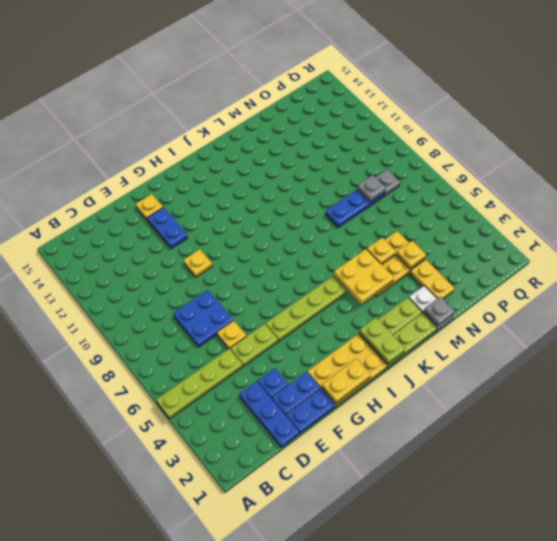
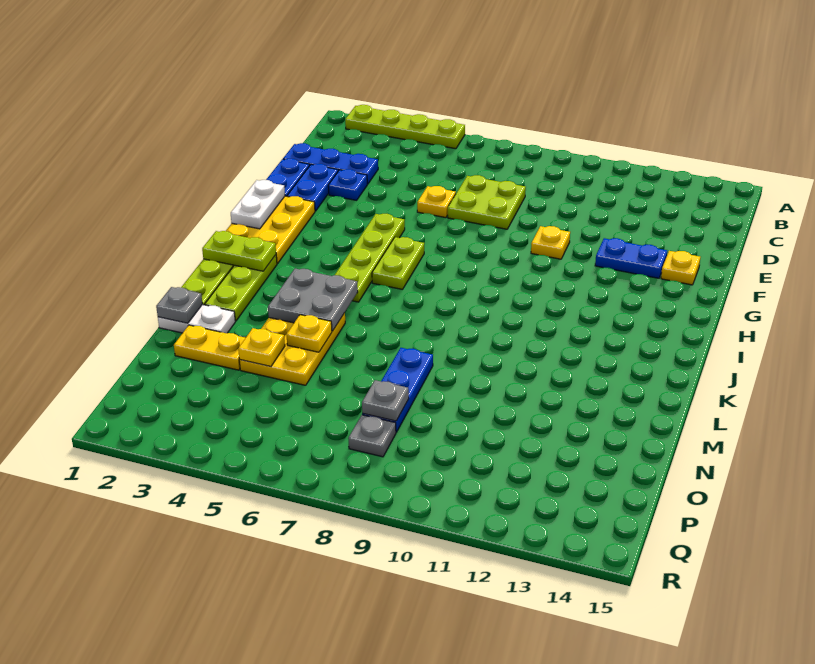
lime plate A5:D5 level 1 -> lime plate A2:A5 level 1
blue plate D7:E8 level 1 -> lime plate D7:E8 level 1
lime plate E5:F5 level 1 -> lime plate H6:I6 level 1
yellow plate G1:H1 level 2 -> white plate G1:H1 level 2
yellow plate K4:L5 level 2 -> grey plate K4:L5 level 2

